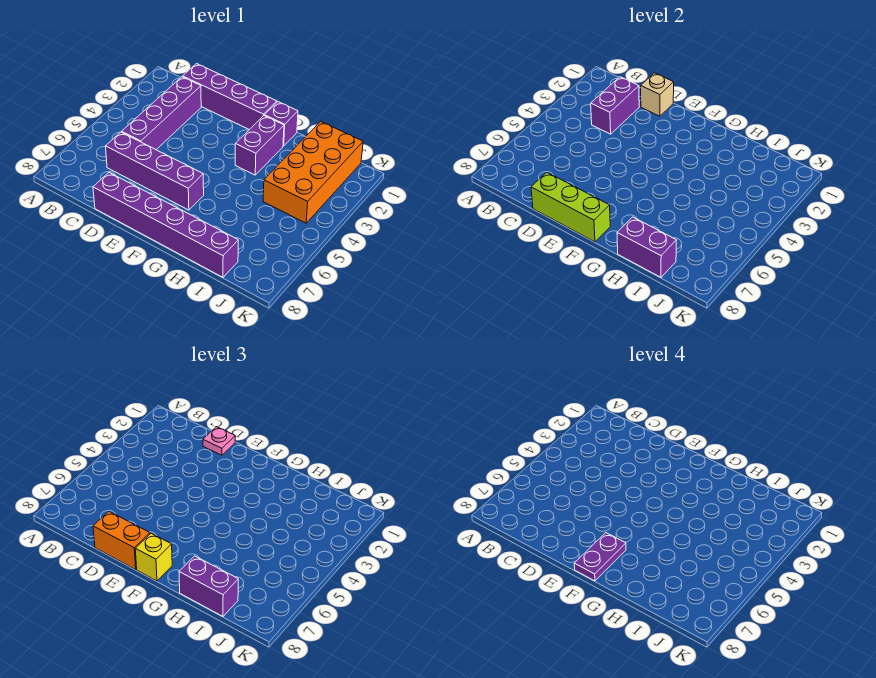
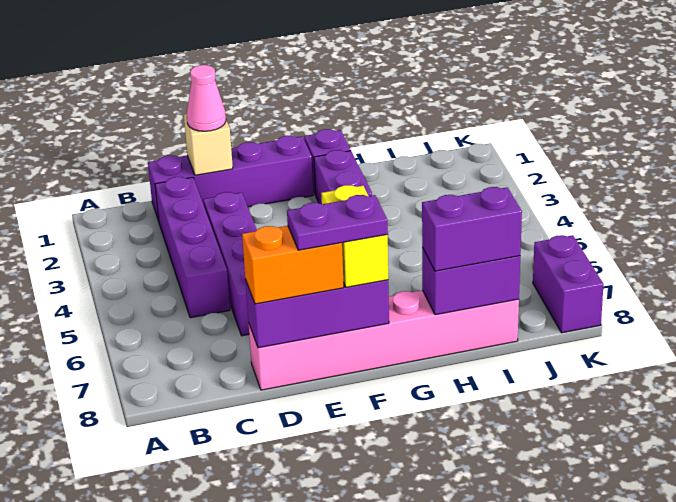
purple brick C2:C3 level 2 -> purple brick K7:K8 level 1
purple brick C6:F6 level 1 -> purple brick D3:D6 level 1
pink plate D1 level 3 -> pink cone D1 level 3
purple brick D8:I8 level 1 -> pink brick D8:I8 level 1
lime brick D8:F8 level 2 -> purple brick D8:F8 level 2
purple plate F7:F8 level 4 -> purple plate E8:F8 level 4
yellow brick F8 level 3 -> yellow brick F7:F8 level 3
orange brick I1:J4 level 1 -> none

